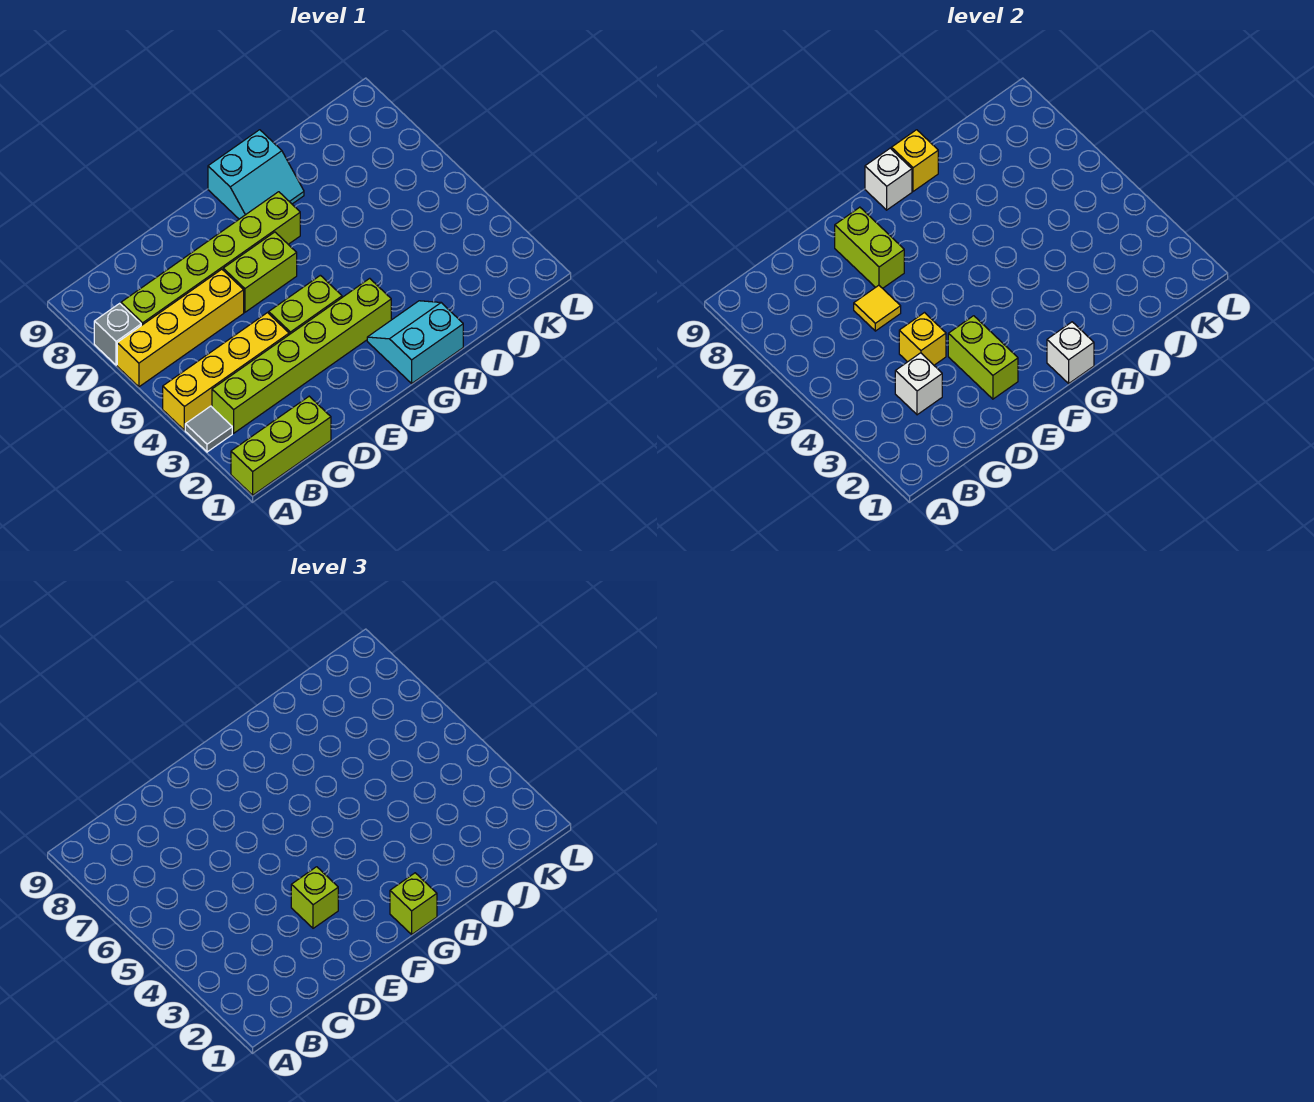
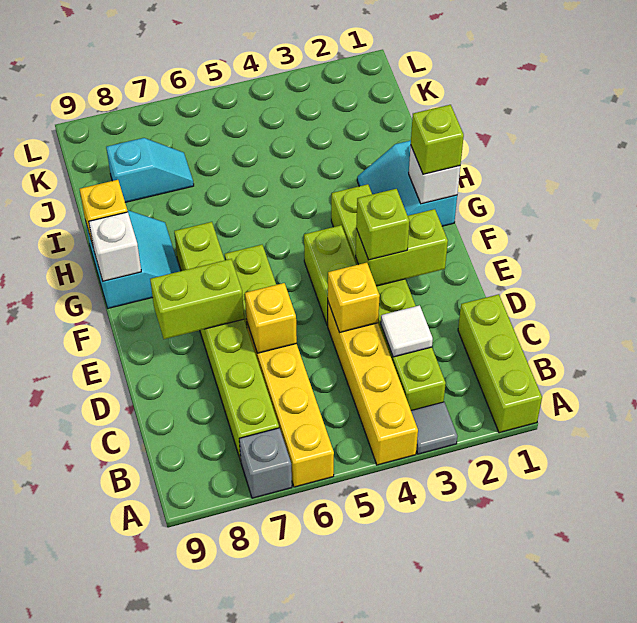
white brick C3 level 2 -> white tile C3 level 2
yellow tile D6 level 2 -> yellow brick D6 level 2
none -> cyan slope J7:J8 level 1 top 8

